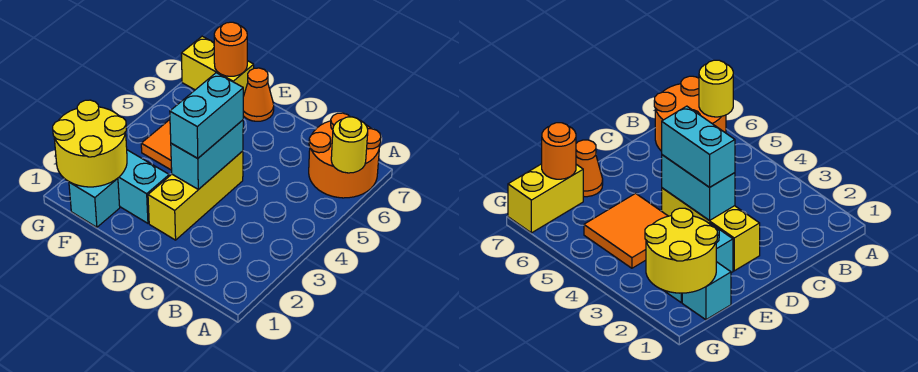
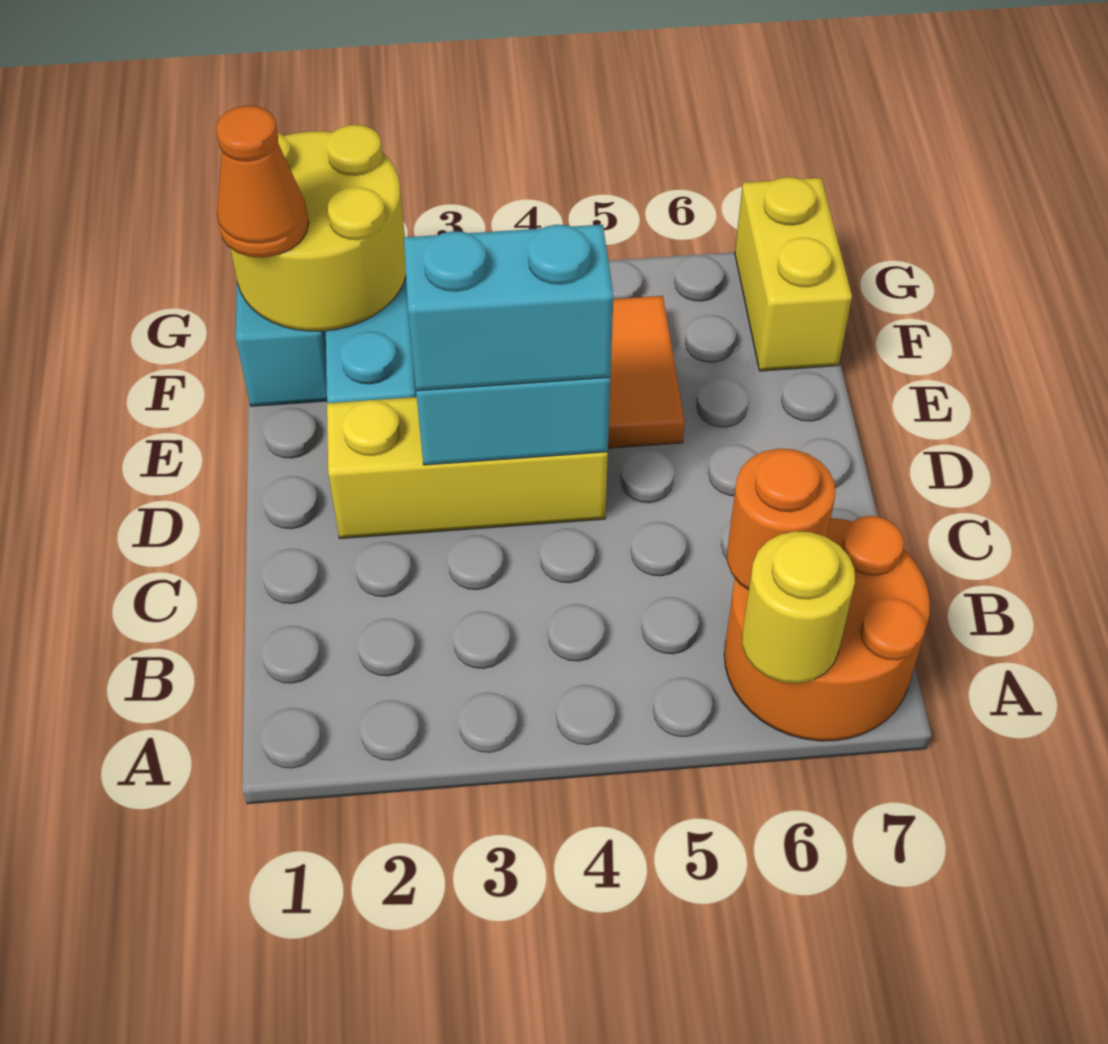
orange cone E7 level 1 -> orange cone F1 level 3
orange round brick F7 level 2 -> orange round brick B6 level 2

